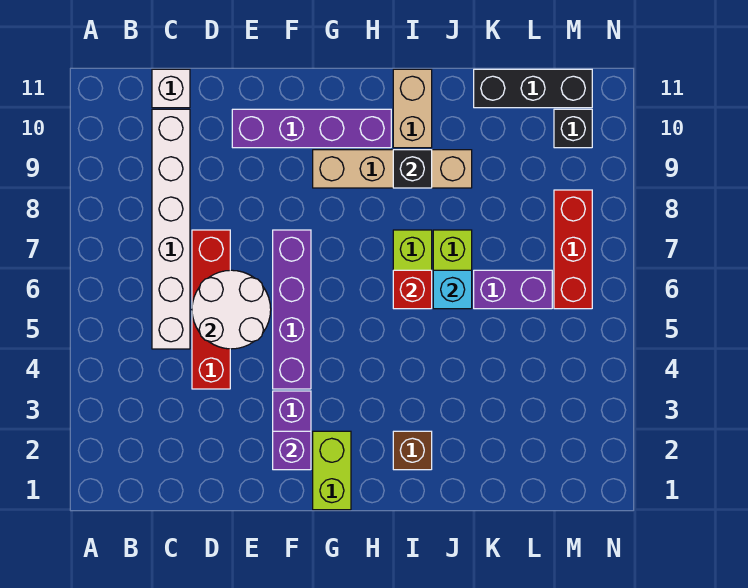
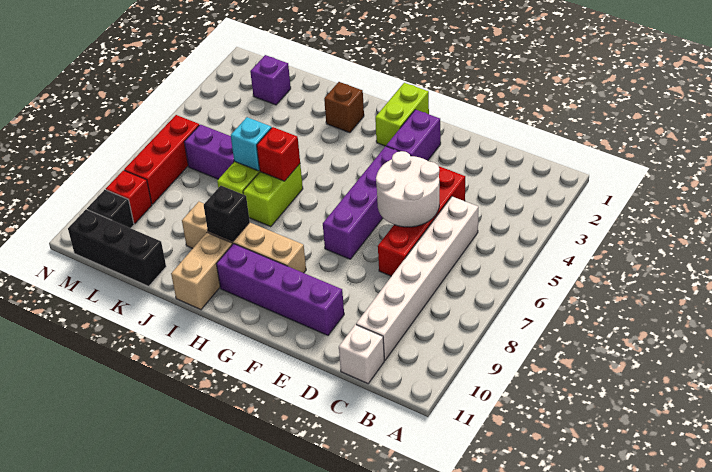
purple brick F2 level 2 -> purple brick L2 level 1
none -> red brick M9 level 1

